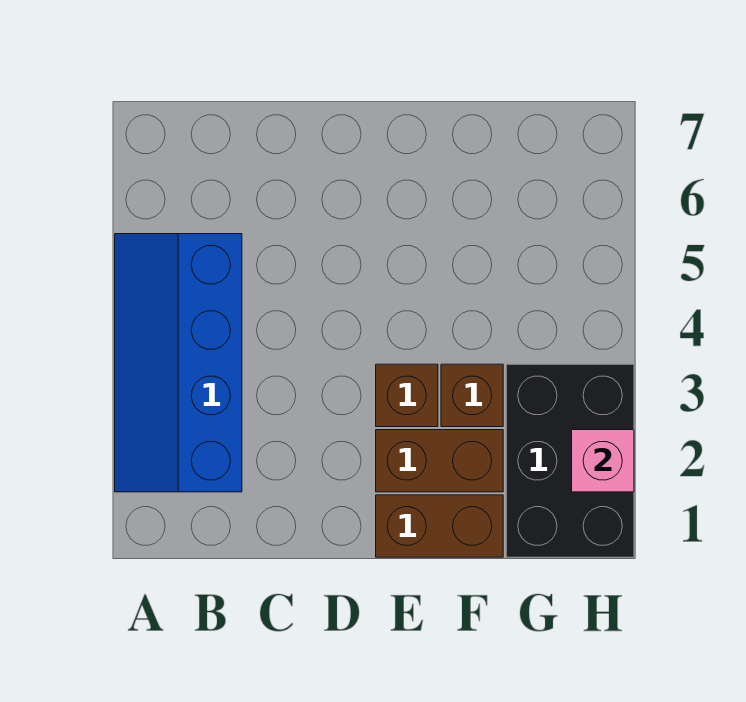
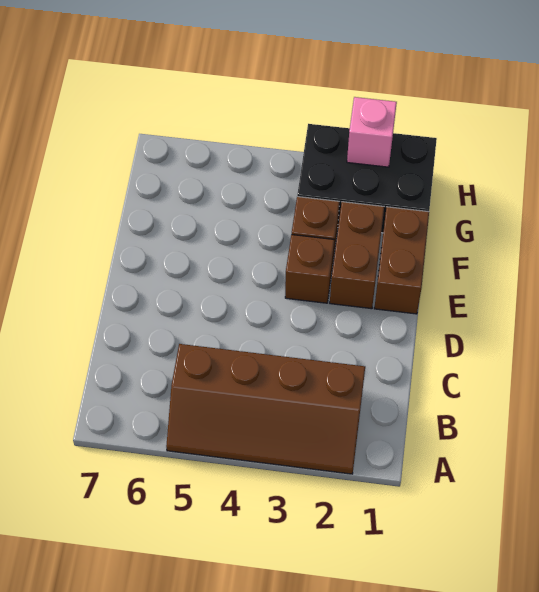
blue slope A2:B5 level 1 top B -> brown slope A2:B5 level 1 top B

